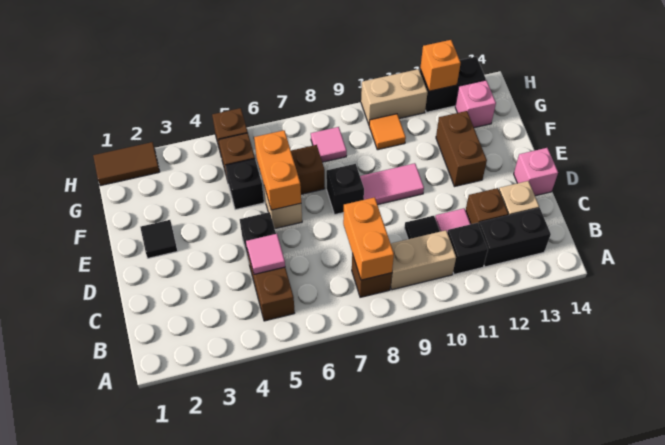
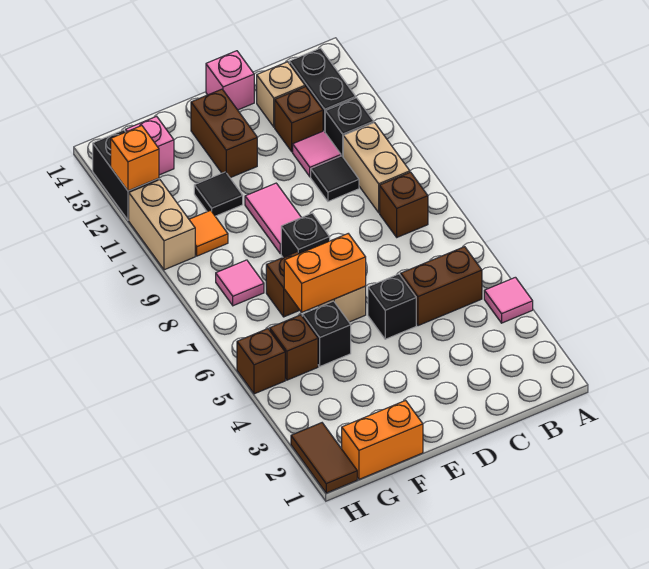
orange brick B8:C8 level 2 -> orange brick F1:G1 level 1
pink tile C5 level 2 -> pink tile A4 level 1
black tile E2 level 1 -> black tile F11 level 1
brown brick E12:F12 level 1 -> brown brick E12:E13 level 1

